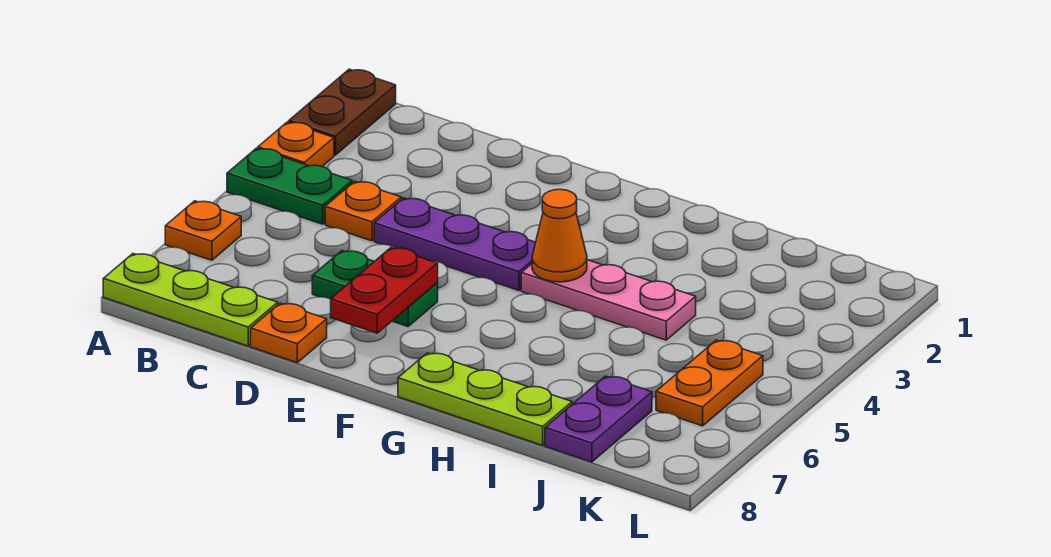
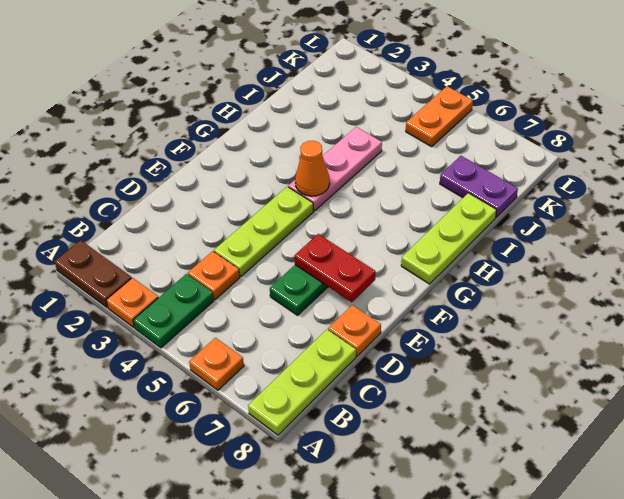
purple plate D4:F4 level 1 -> lime plate D4:F4 level 1
orange plate K5:K6 level 1 -> orange plate K5:L5 level 1

